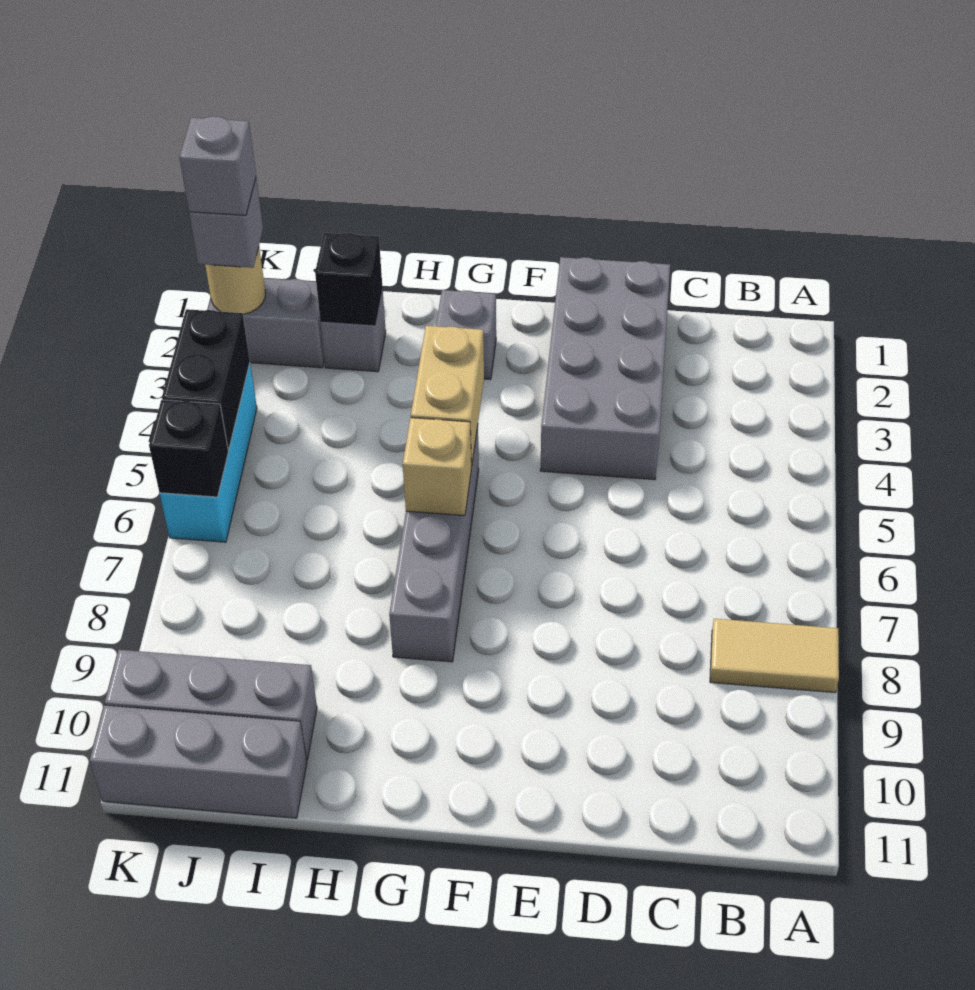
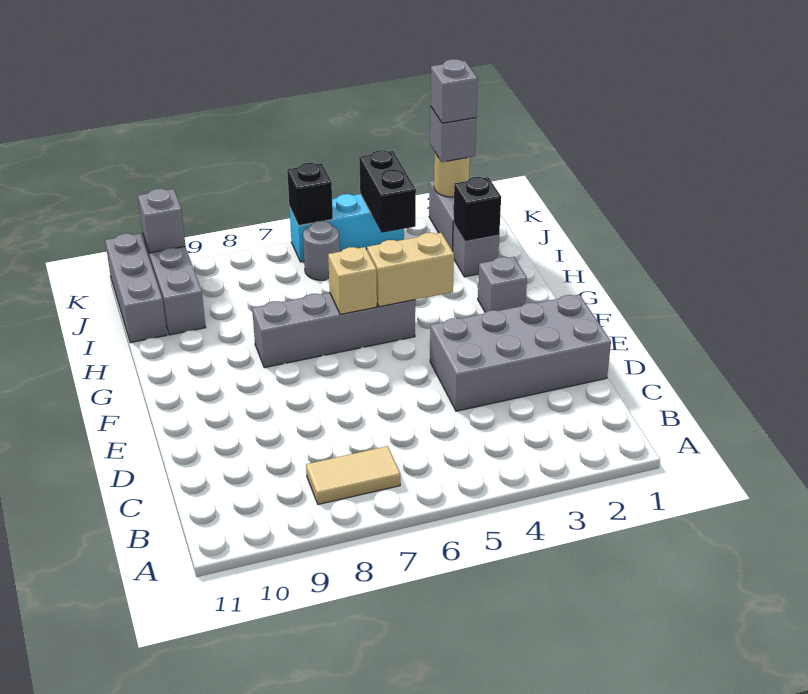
tan tile A8:B8 level 1 -> tan tile B7:B8 level 1
none -> grey round brick J6 level 1
black brick K4:K5 level 2 -> black brick J4:K4 level 2
none -> grey brick K10 level 2

